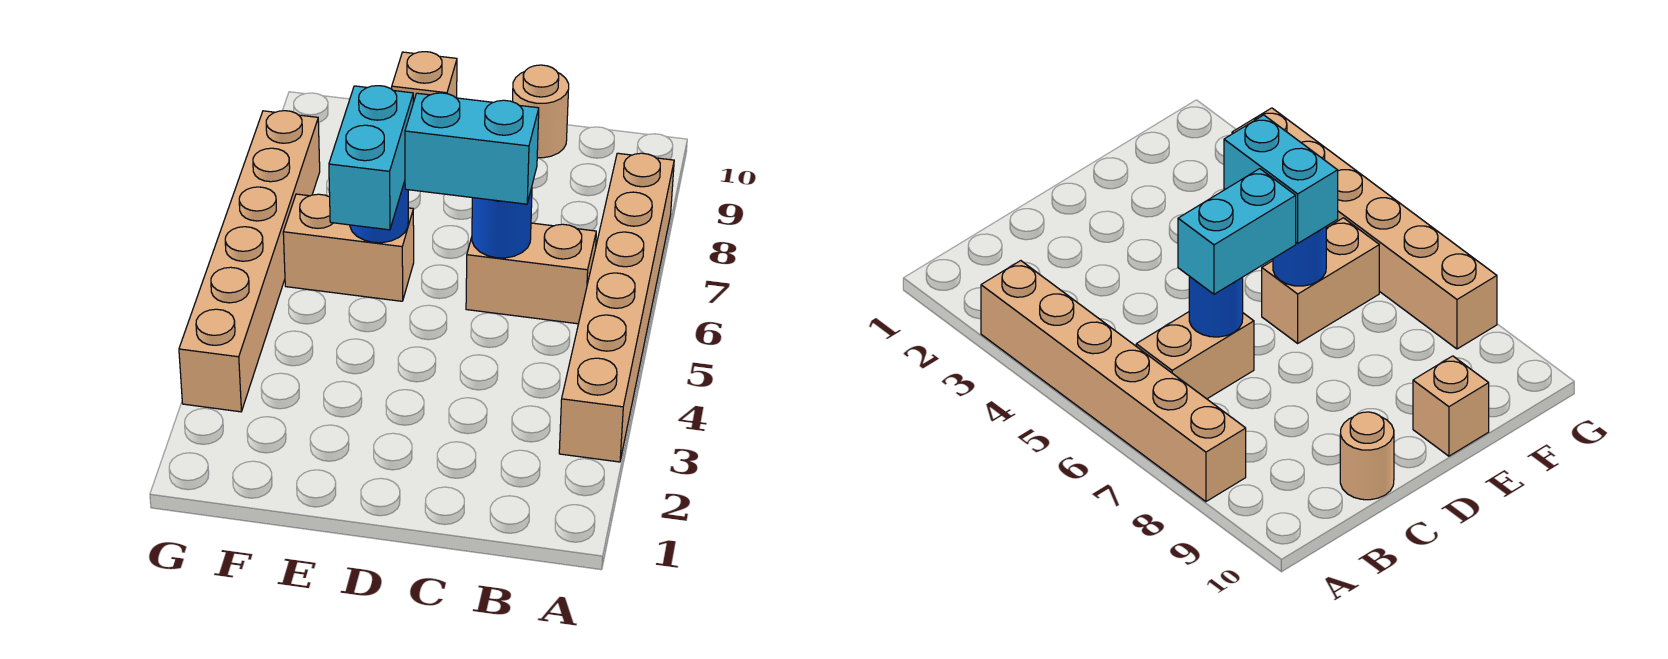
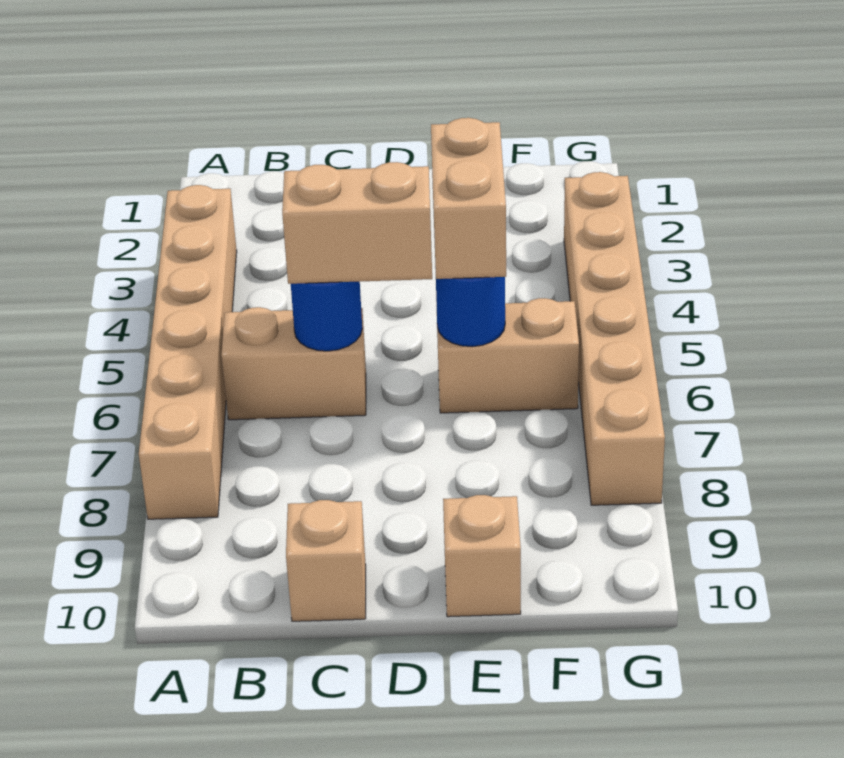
cyan brick C6:D6 level 3 -> tan brick C6:D6 level 3
tan round brick C10 level 1 -> tan brick C10 level 1
cyan brick E5:E6 level 3 -> tan brick E5:E6 level 3

